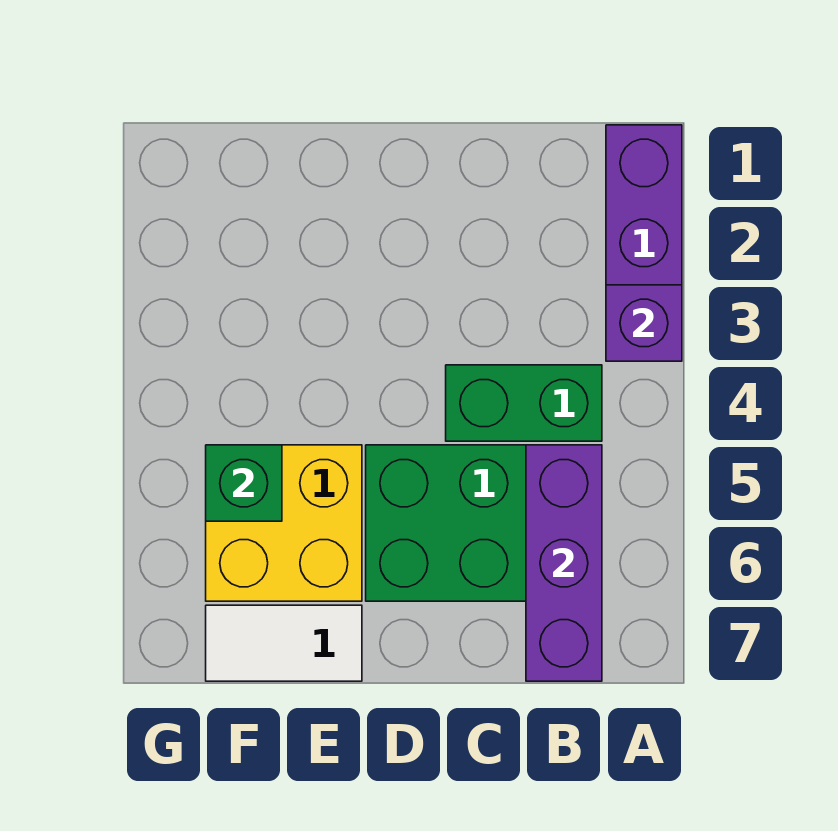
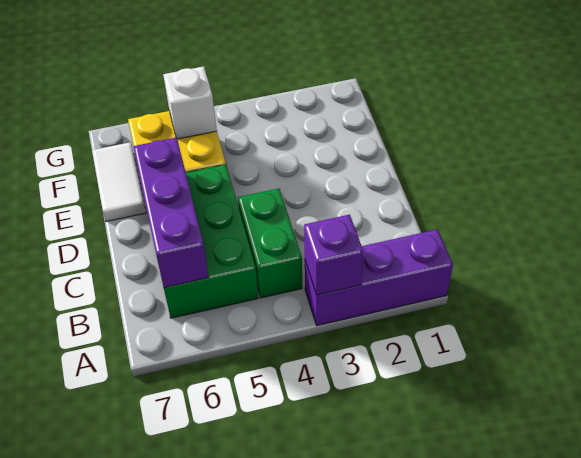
purple brick B5:B7 level 2 -> purple brick B6:D6 level 2
green brick F5 level 2 -> white brick F5 level 2

